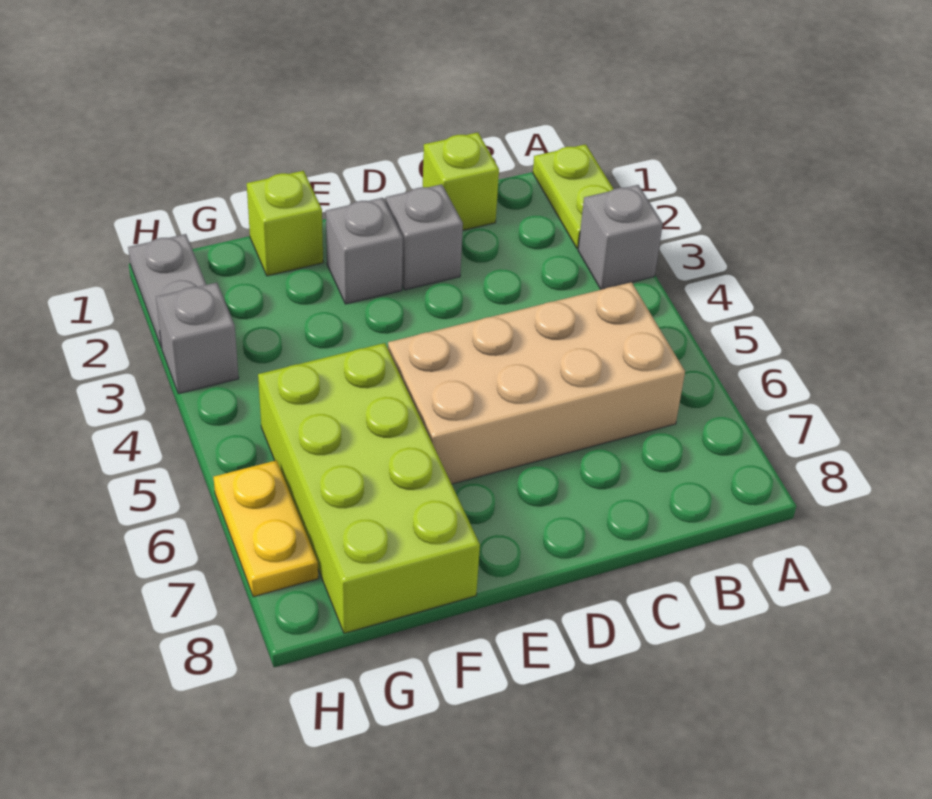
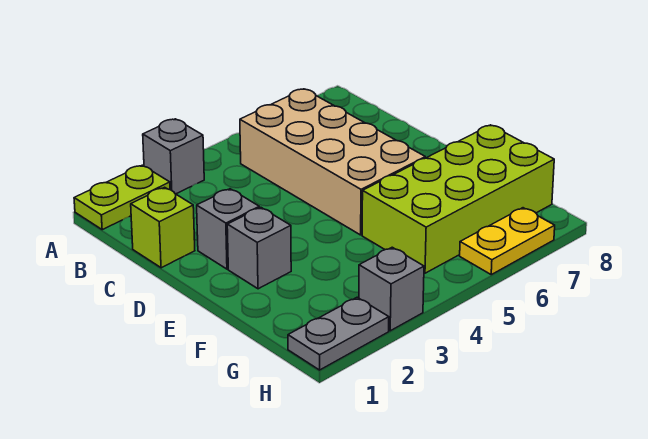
lime brick F1 level 1 -> none

